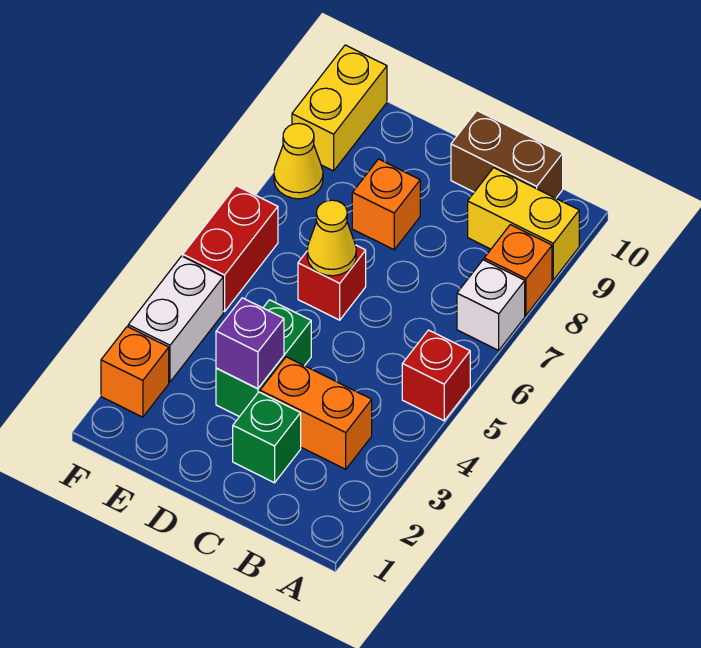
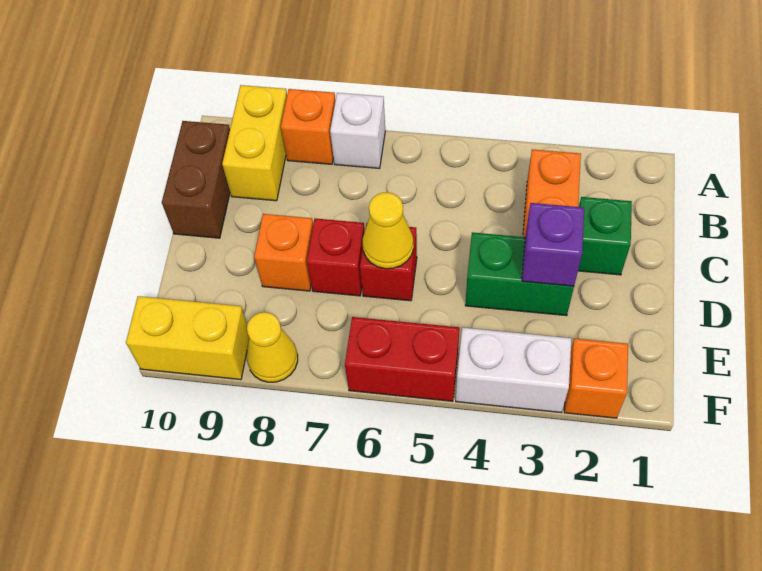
red brick A5 level 1 -> red brick D7 level 1

